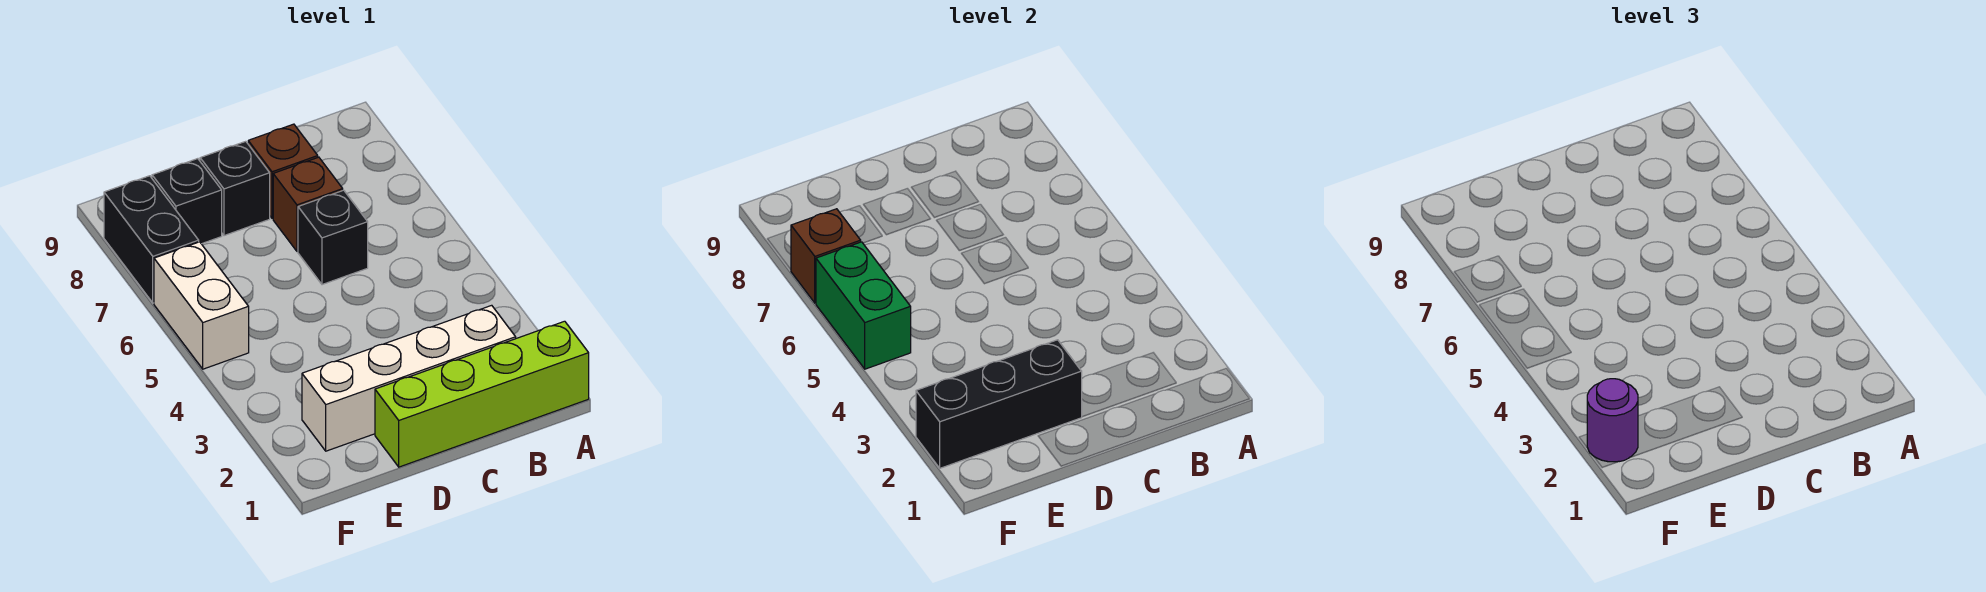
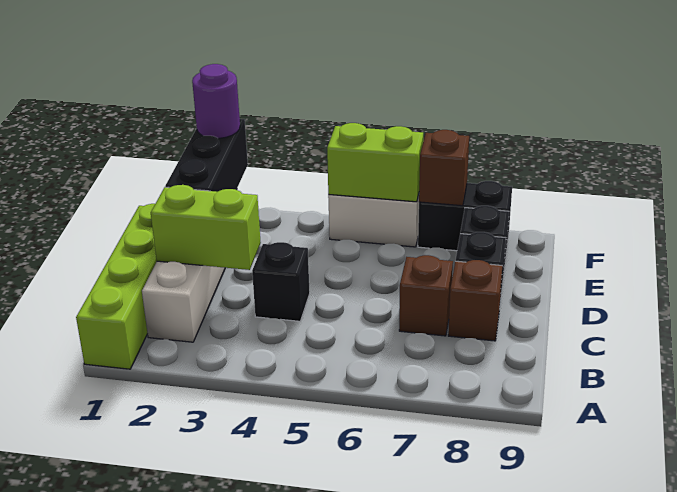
none -> lime brick C2:C3 level 2
black brick C6 level 1 -> black brick C4 level 1
green brick F5:F6 level 2 -> lime brick F5:F6 level 2

